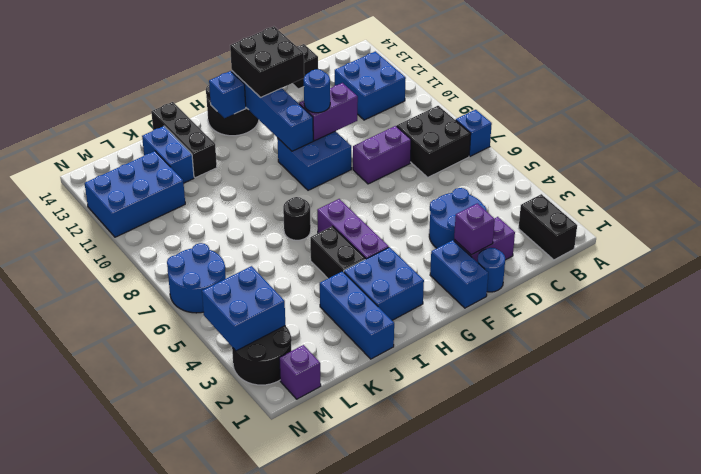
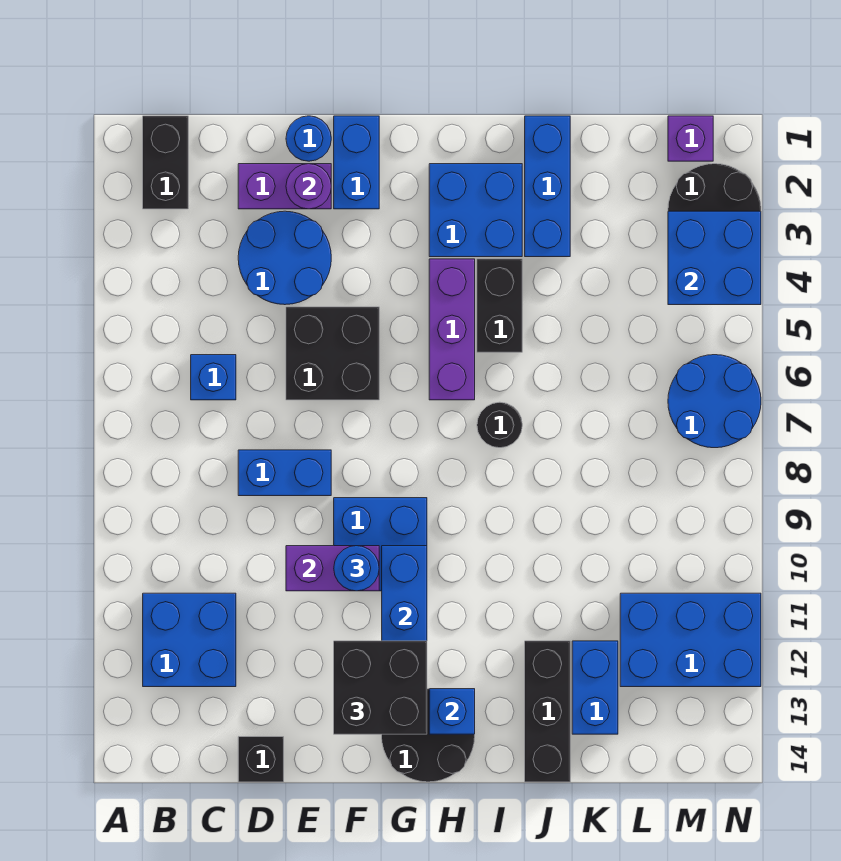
blue brick A7 level 1 -> blue brick C6 level 1
black brick B7:C8 level 1 -> black brick E5:F6 level 1
purple brick D8:E8 level 1 -> blue brick D8:E8 level 1
purple brick E2 level 2 -> purple round brick E2 level 2

